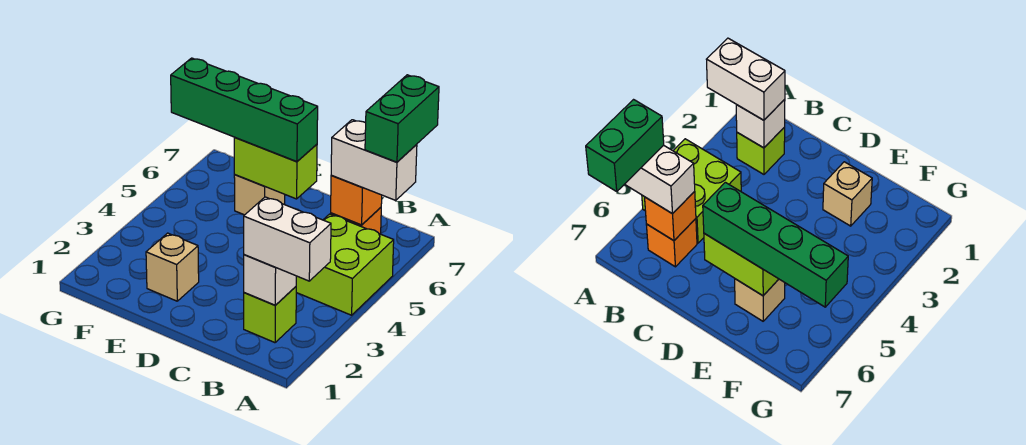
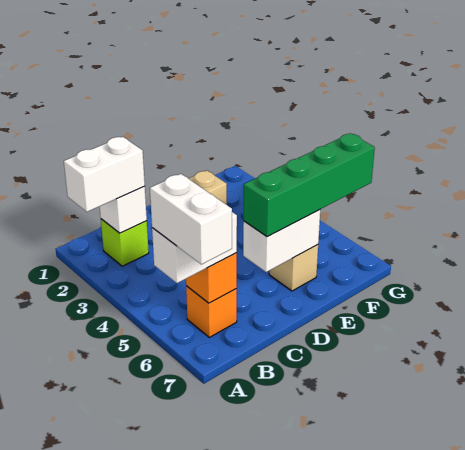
lime brick A4:B5 level 1 -> none
green brick A6:A7 level 4 -> white brick A6:A7 level 4
lime brick D6:E6 level 2 -> white brick D6:E6 level 2

